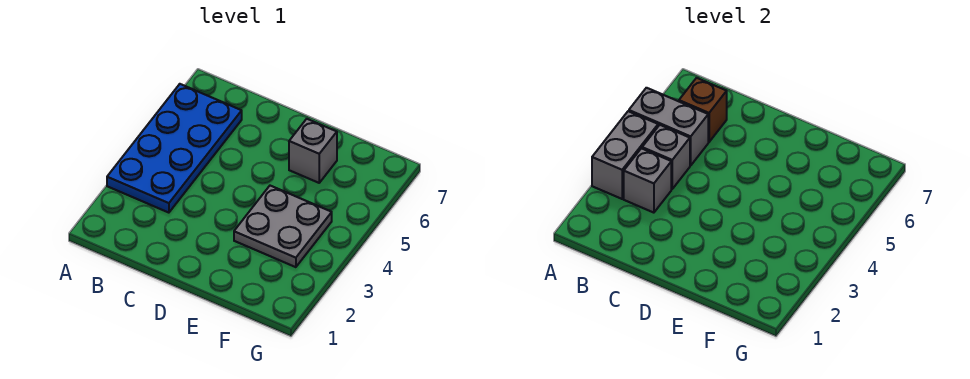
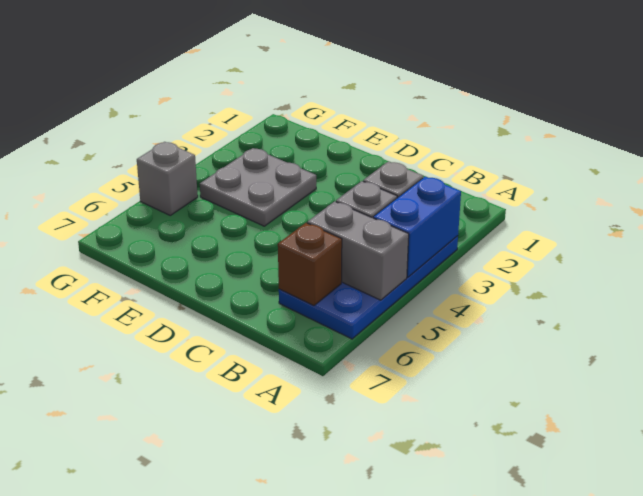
grey brick A3:A4 level 2 -> blue brick A3:A4 level 2
grey brick E6 level 1 -> grey brick G5 level 1

